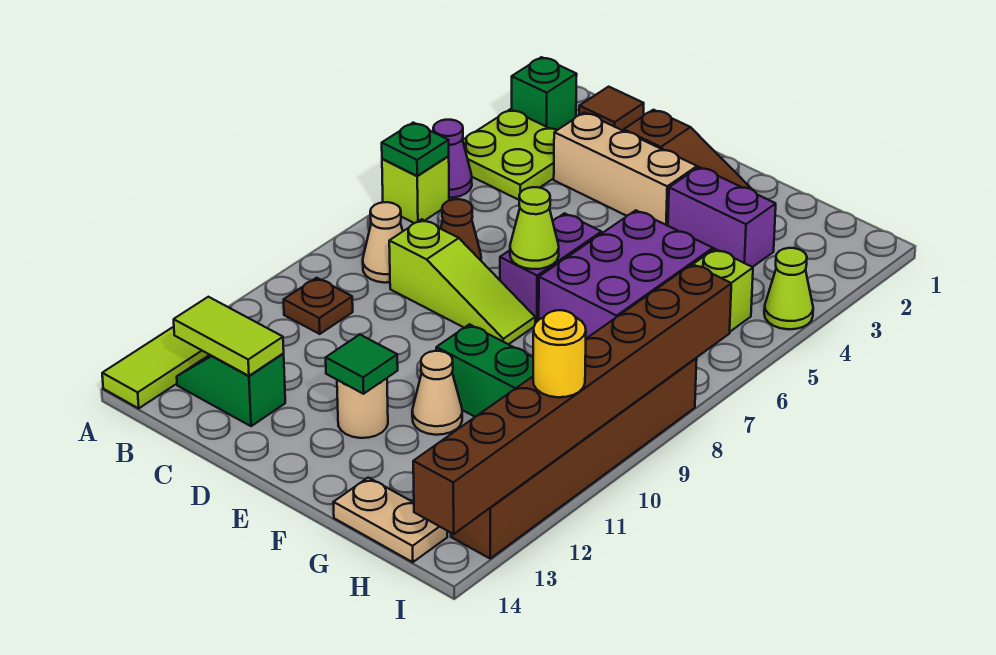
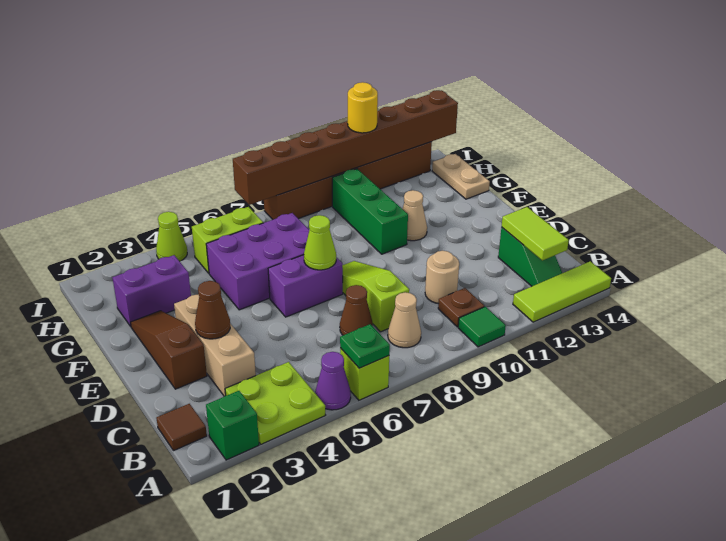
none -> brown cone D3 level 2
tan round brick E12 level 1 -> tan round brick C10 level 1
green tile E12 level 2 -> green tile A10 level 1
purple brick F3:G3 level 1 -> purple brick G2:G3 level 1

